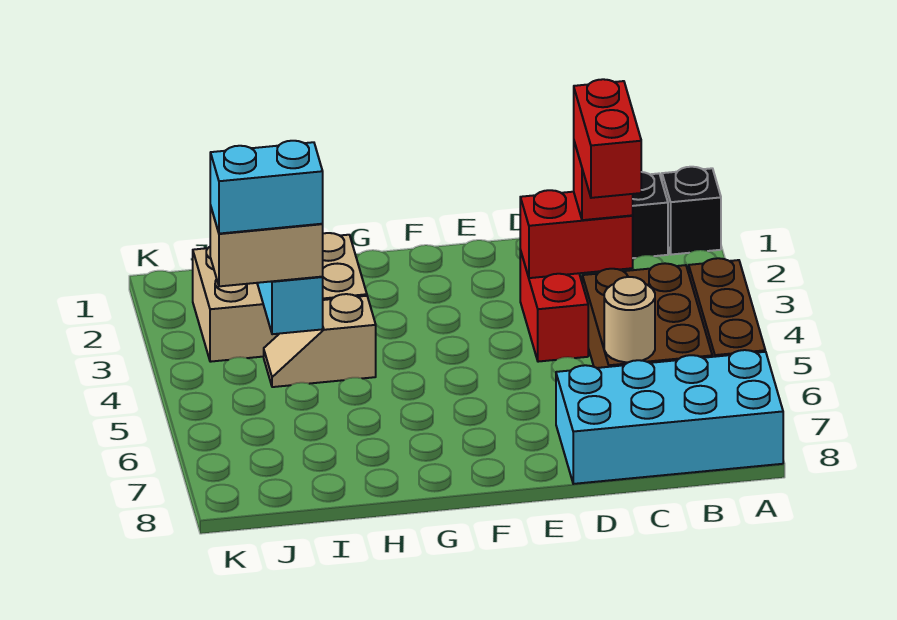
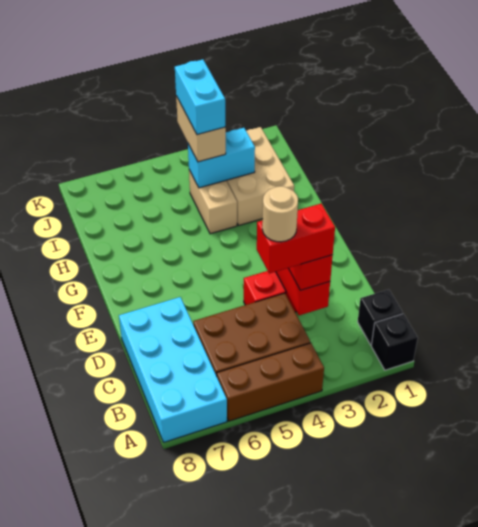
tan round brick C6 level 2 -> tan round brick C4 level 5
tan slope H4:I4 level 1 top H -> tan brick H4:I4 level 1

